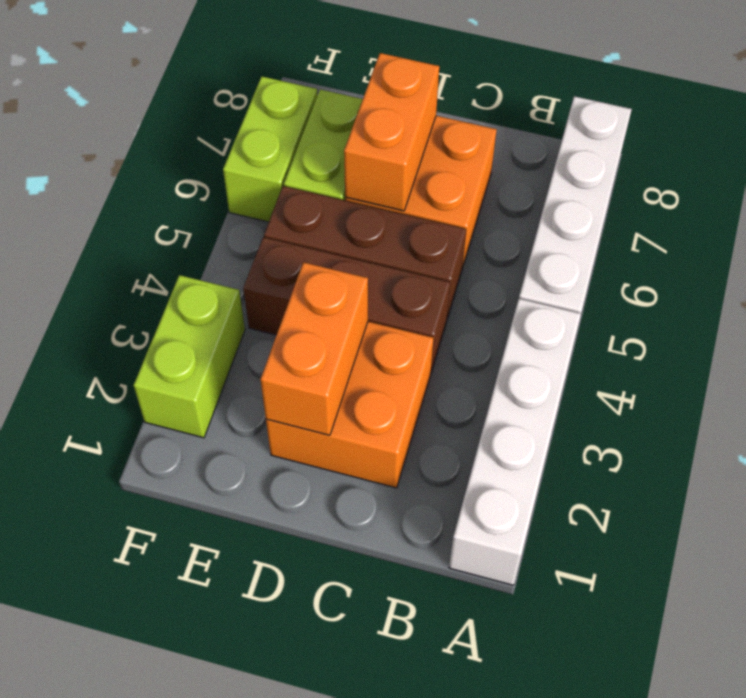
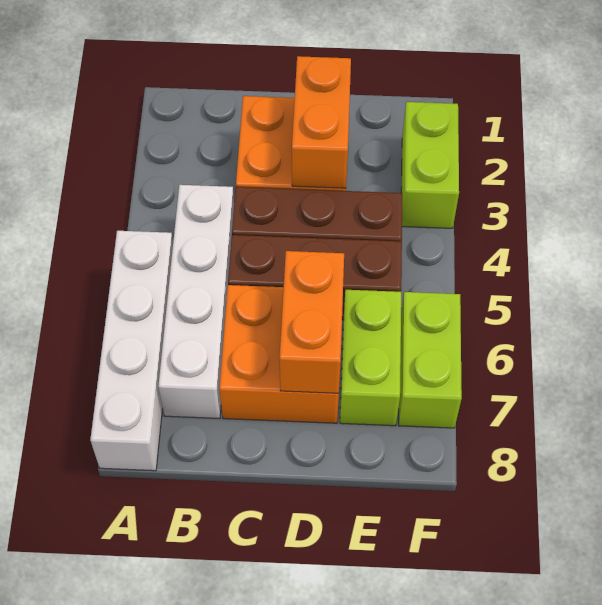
white brick A1:A4 level 1 -> white brick B4:B7 level 1

